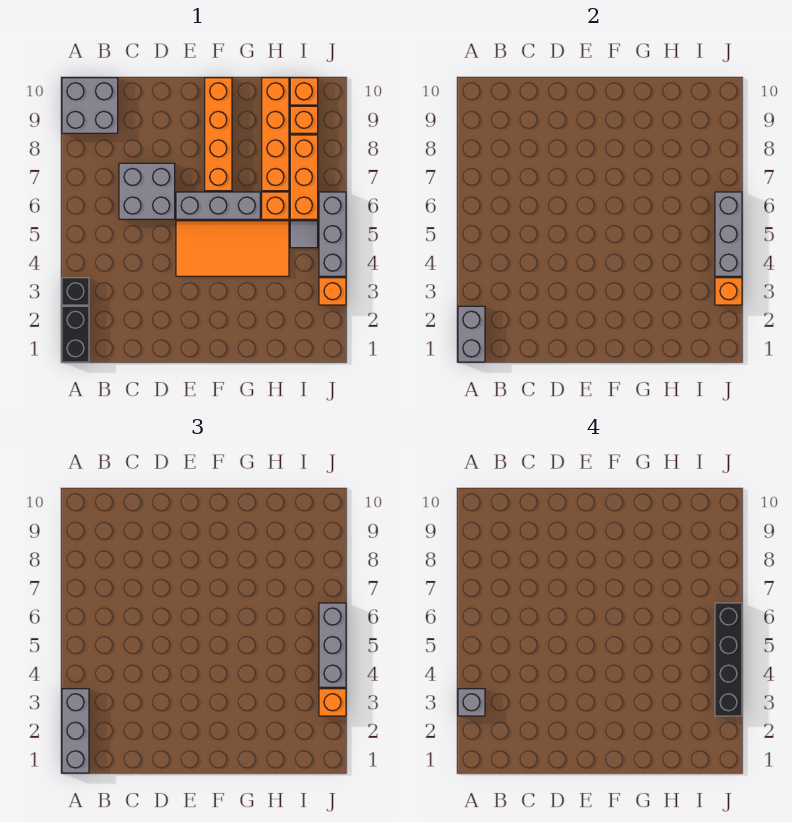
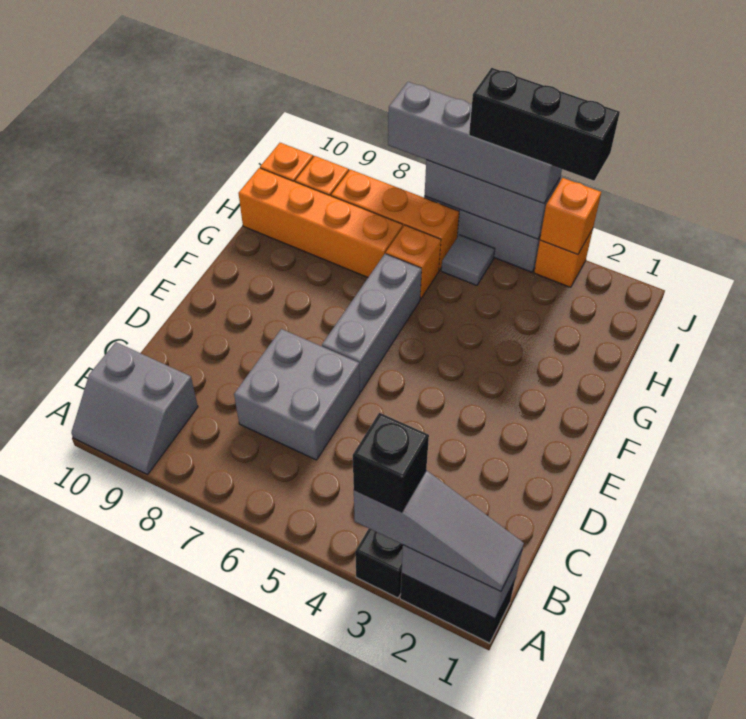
grey brick A1:A3 level 3 -> grey slope A1:A3 level 3 top 3
grey brick A3 level 4 -> black brick A3 level 4
grey brick A9:B10 level 1 -> grey slope A9:B10 level 1 top B
orange tile E4:H5 level 1 -> none
orange brick F7:F10 level 1 -> none
orange brick J3 level 3 -> none
black brick J3:J6 level 4 -> black brick J3:J5 level 4
grey brick J4:J6 level 3 -> grey brick J4:J7 level 3

